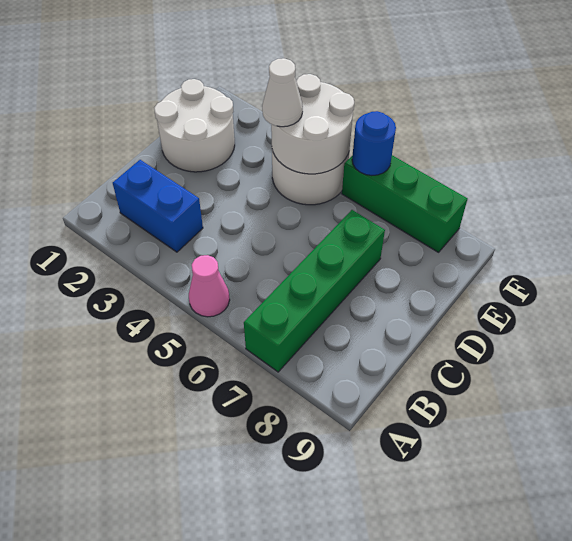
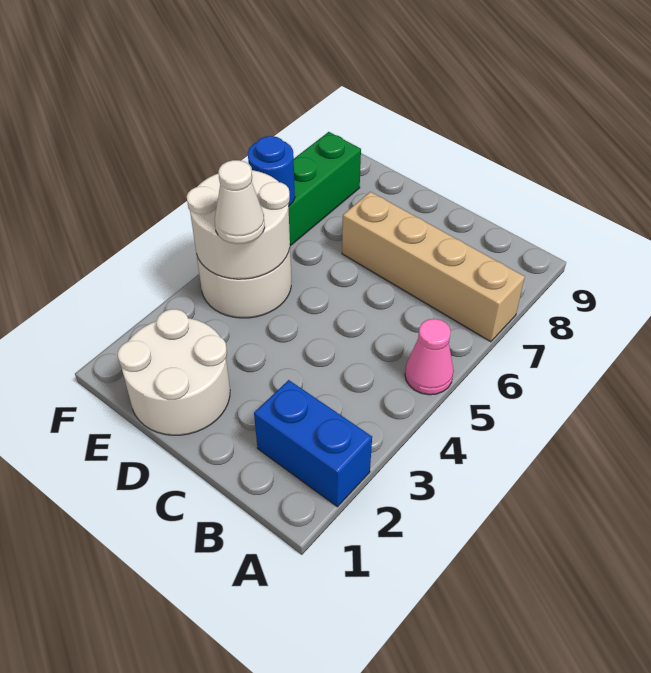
green brick A7:D7 level 1 -> tan brick A7:D7 level 1
blue brick B2:B3 level 1 -> blue brick A2:B2 level 1

